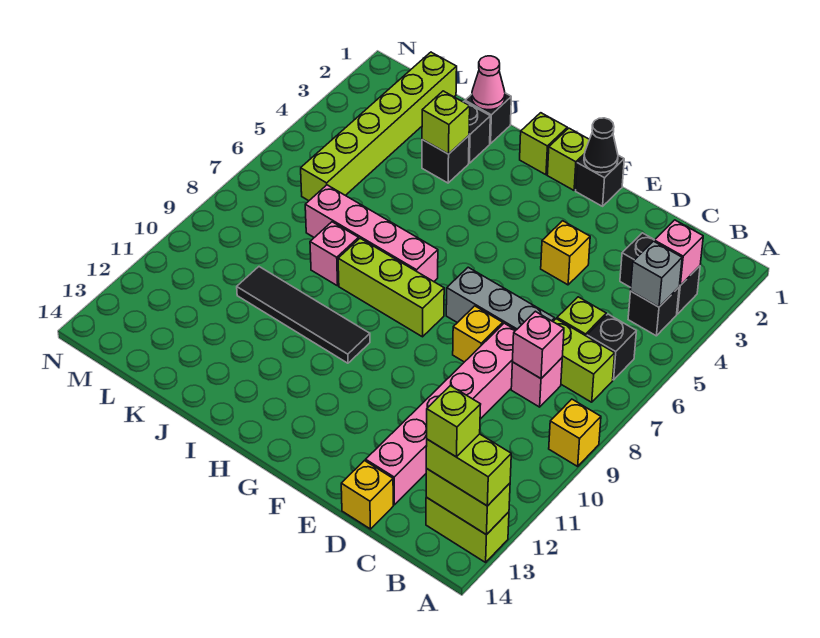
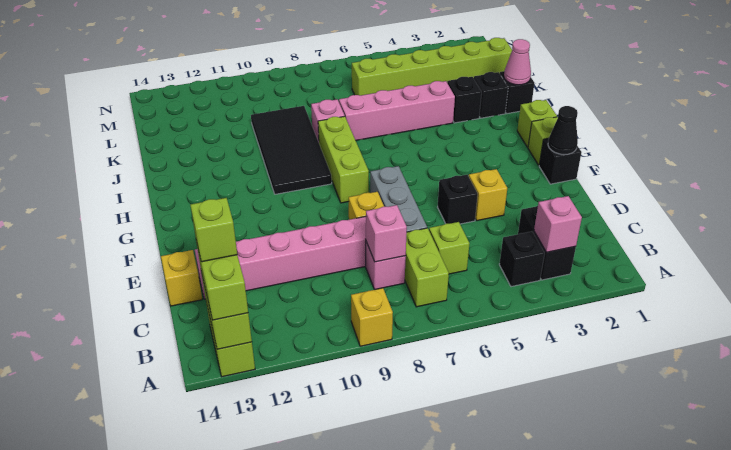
grey brick B4 level 2 -> none
black brick B6 level 1 -> black brick E5 level 1
pink brick H7:K7 level 1 -> pink brick J4:J7 level 1
black tile H10:K10 level 1 -> black tile H9:K10 level 1
lime brick J3 level 2 -> none

